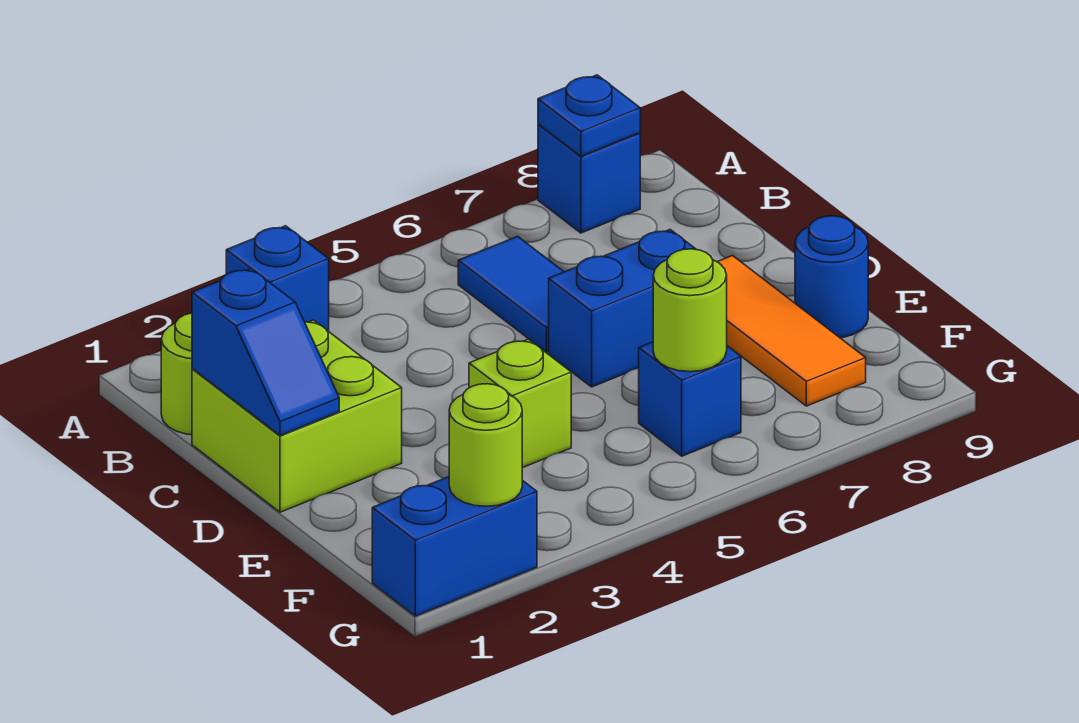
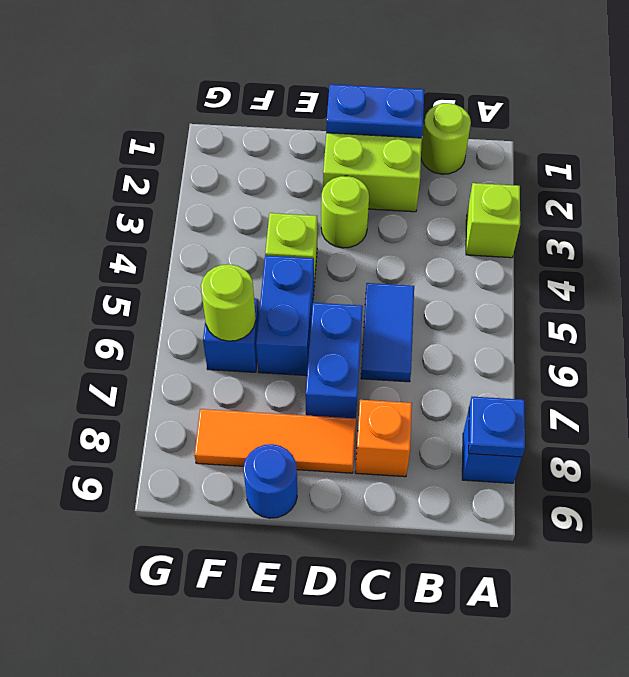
blue brick A3 level 1 -> lime brick A3 level 1
blue tile B6:C6 level 1 -> blue tile C5:C6 level 1
blue slope C1:D1 level 2 top C -> blue plate C1:D1 level 2
none -> orange brick C8 level 1
blue brick G1:G2 level 1 -> blue brick E5:E6 level 1
lime round brick G2 level 2 -> lime round brick D3 level 1

